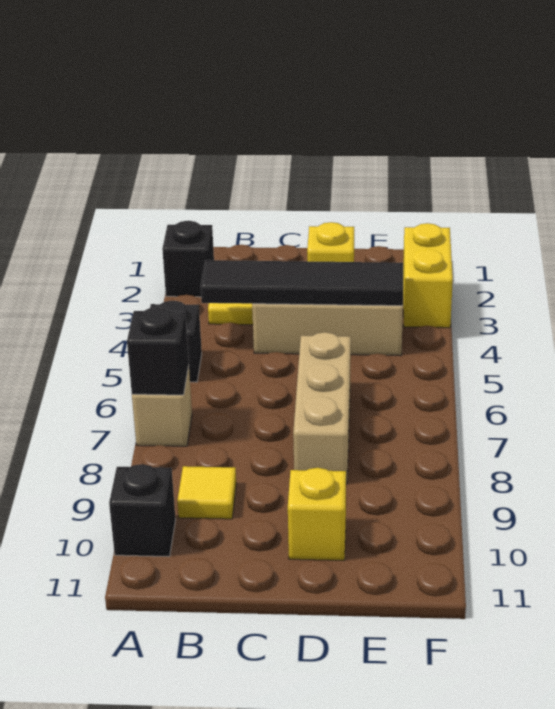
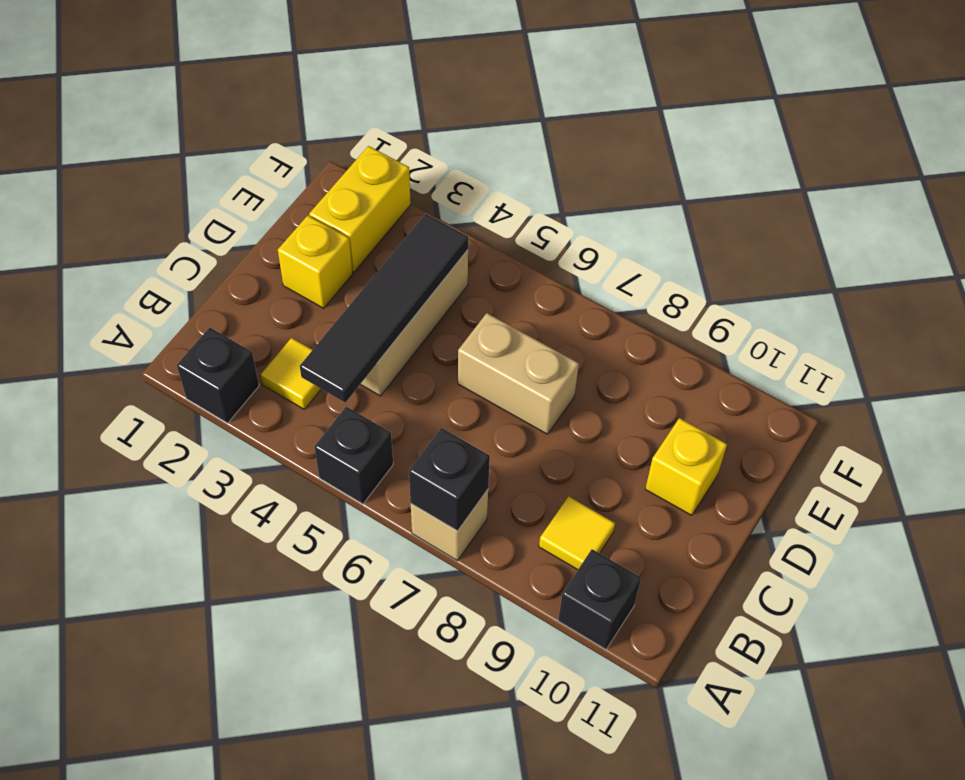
tan brick D6:D8 level 1 -> tan brick D6:D7 level 1
yellow brick F2:F3 level 1 -> yellow brick E2:F2 level 1

